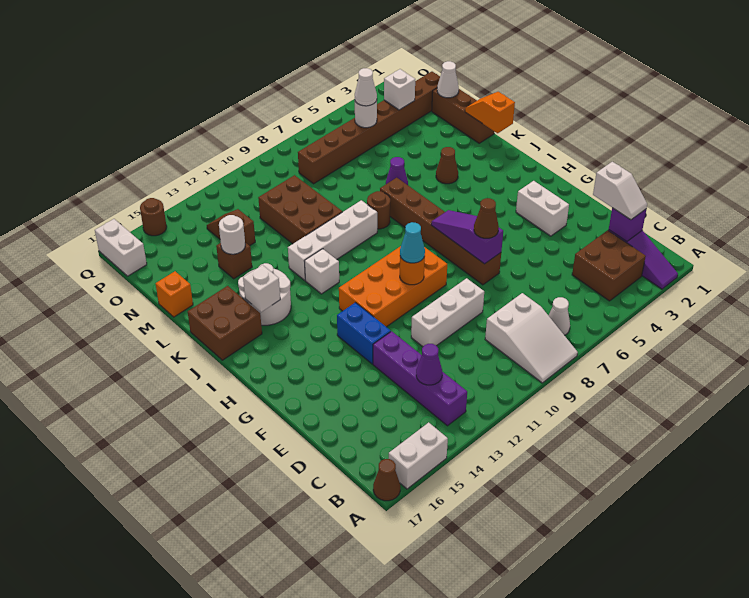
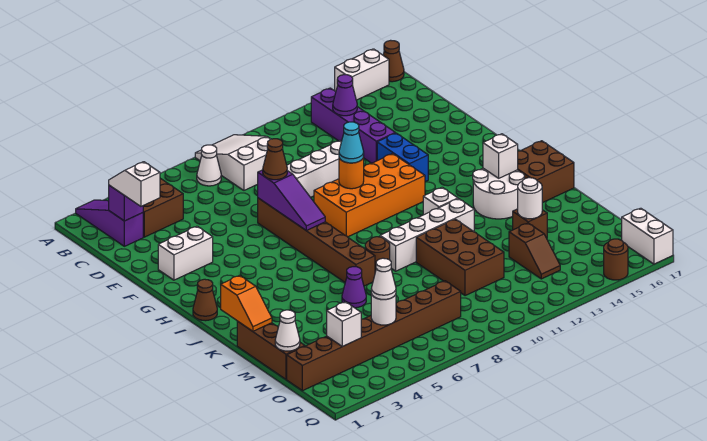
white brick F3:G3 level 1 -> white brick F2:F3 level 1
brown cone K4 level 1 -> brown cone I1 level 1
orange brick M17 level 1 -> none

